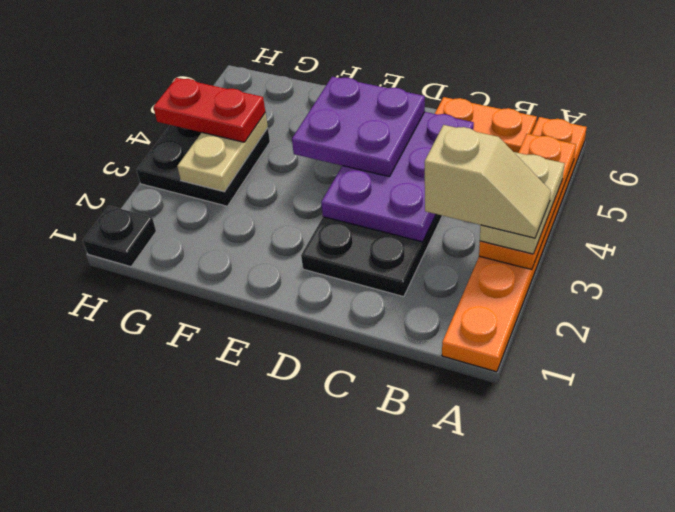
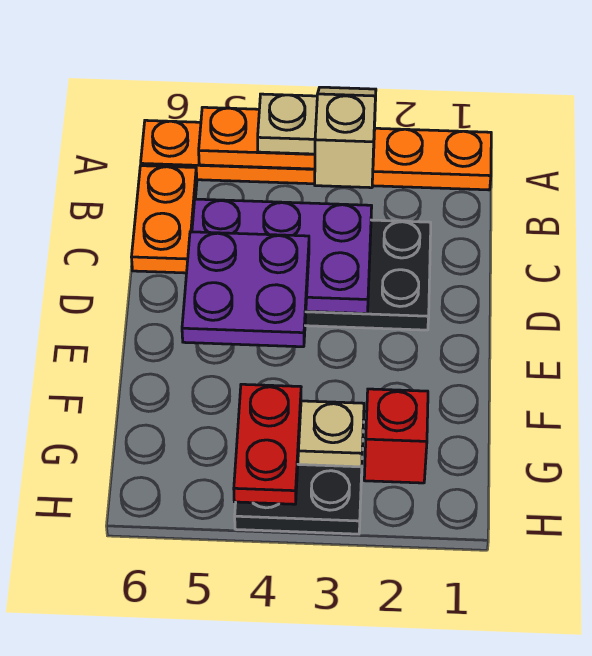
none -> red brick G2 level 1
black plate H1 level 1 -> none

